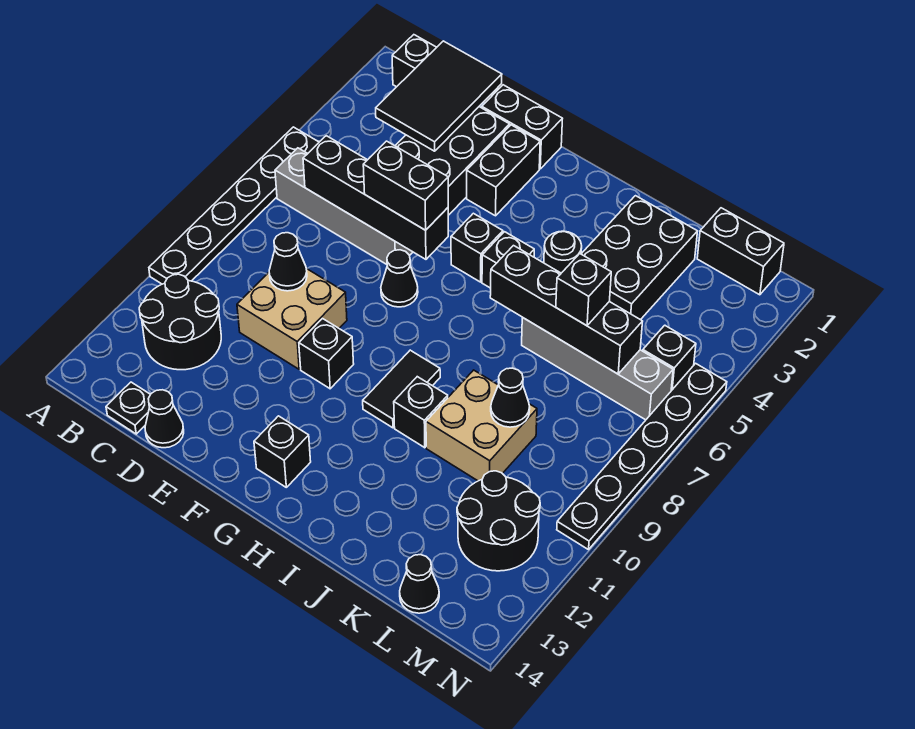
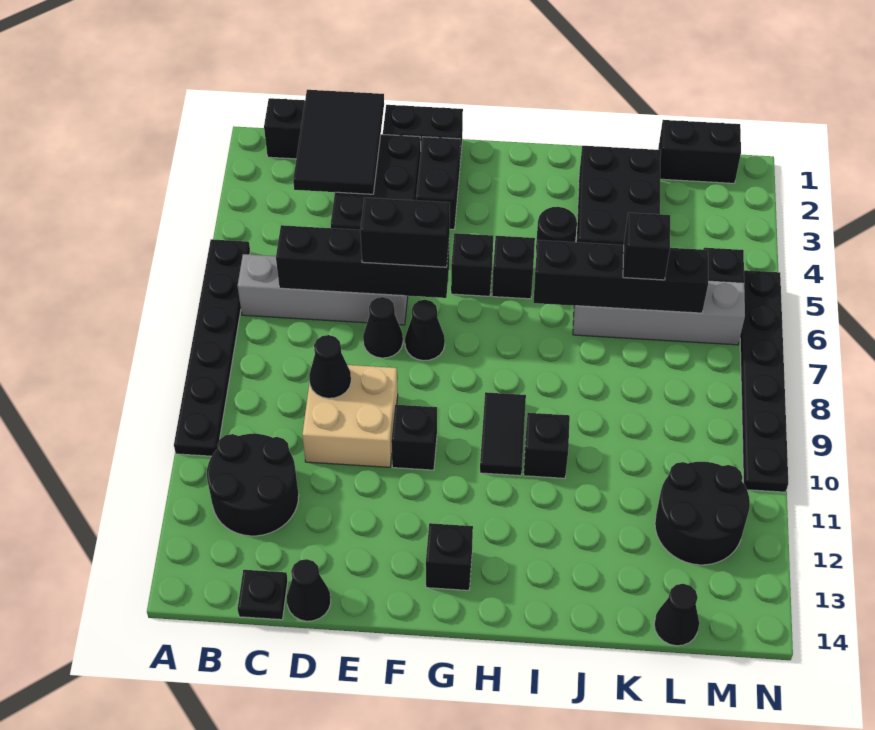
tan brick J9:K10 level 1 -> none
black cone K9 level 2 -> black cone E7 level 1

